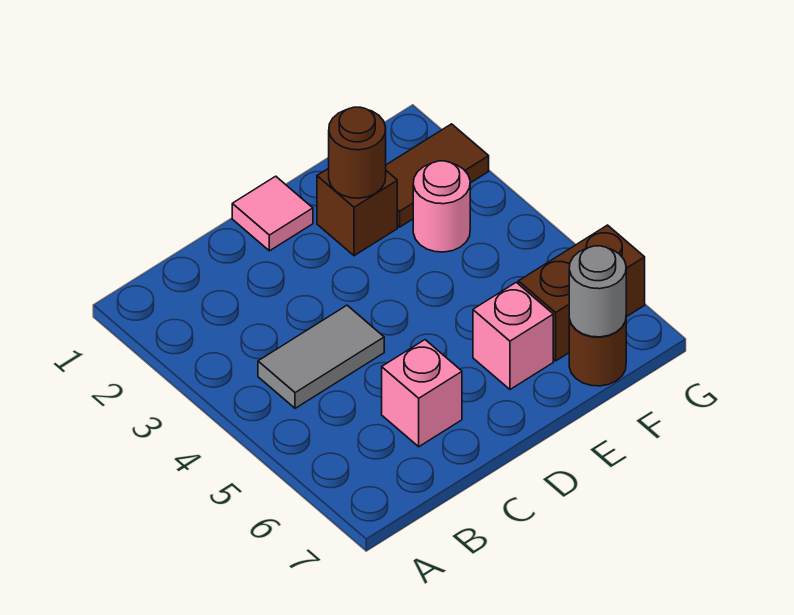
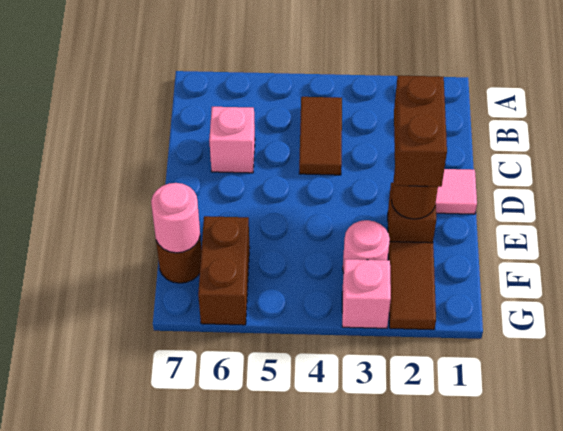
grey tile B4:C4 level 1 -> brown tile B4:C4 level 1
none -> brown brick D2:E2 level 3
pink brick E6 level 1 -> pink brick G3 level 1
grey round brick F7 level 2 -> pink round brick F7 level 2

